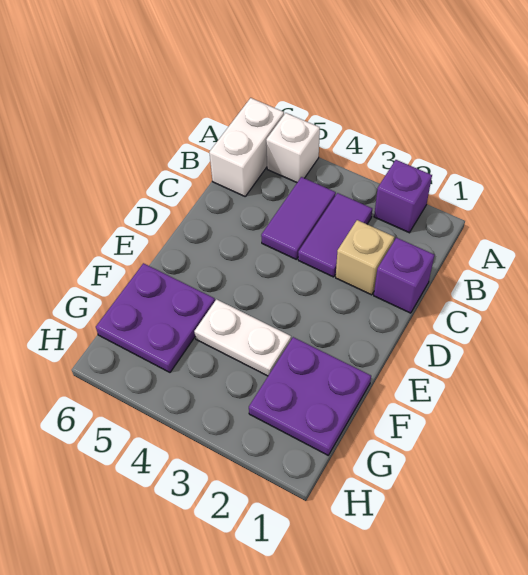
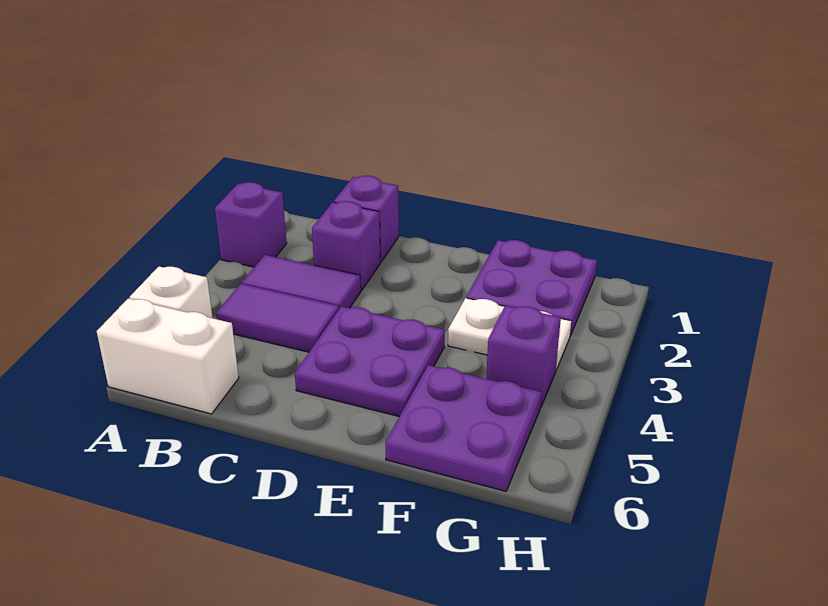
tan brick C2 level 1 -> purple brick C2 level 1
none -> purple plate D4:E5 level 1
white plate F3:F4 level 1 -> white plate F3:G3 level 1
none -> purple brick G4 level 1

